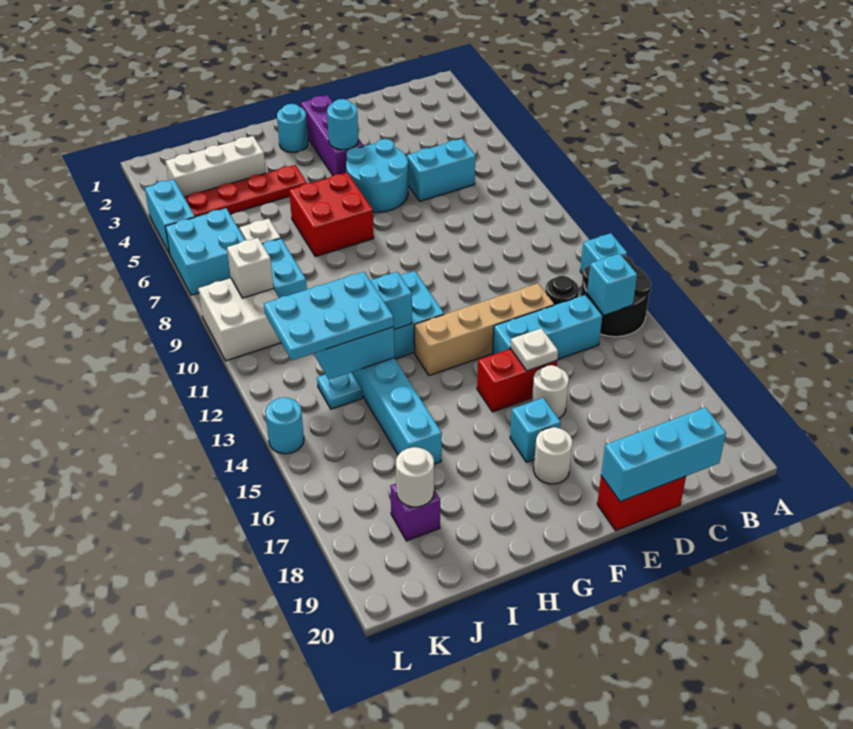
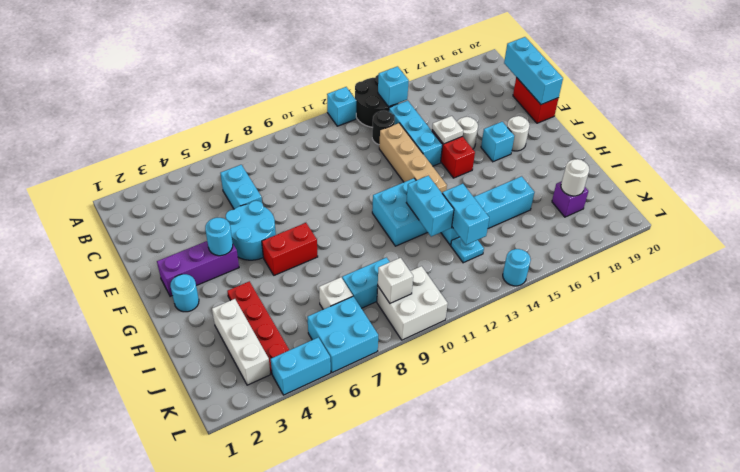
red brick G6:H7 level 1 -> red brick G6:G7 level 1
cyan plate I12:K13 level 3 -> none

